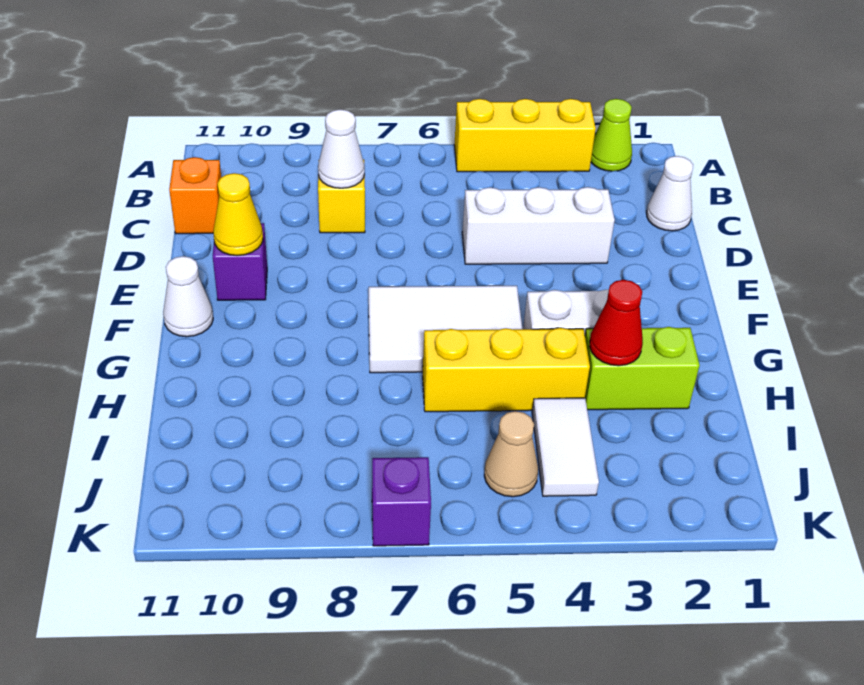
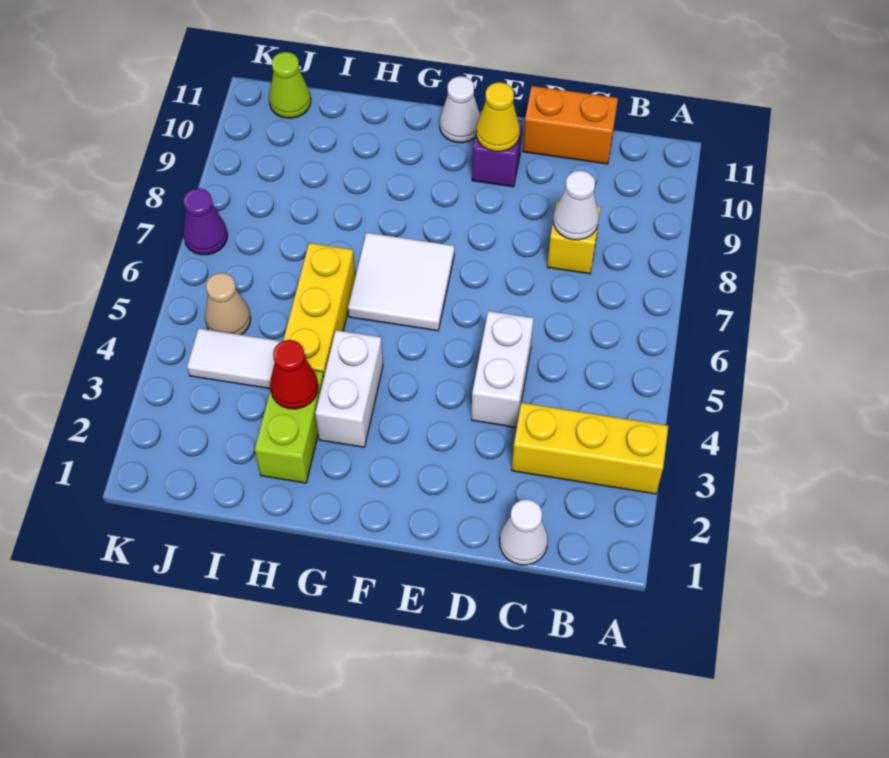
lime cone A2 level 1 -> lime cone J11 level 1
yellow brick A3:A5 level 1 -> yellow brick A3:C3 level 1
orange brick C11 level 1 -> orange brick C11:D11 level 1
white brick D3:D5 level 1 -> white brick D4:D5 level 1
white tile F5:G7 level 1 -> white tile F6:G7 level 1
purple brick K7 level 1 -> purple cone K7 level 1

